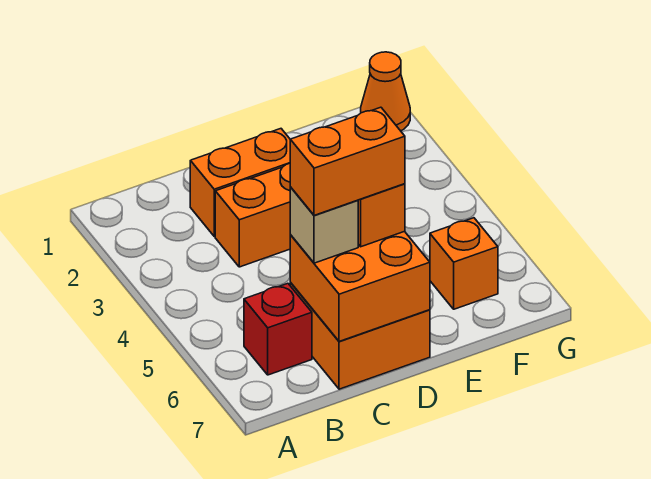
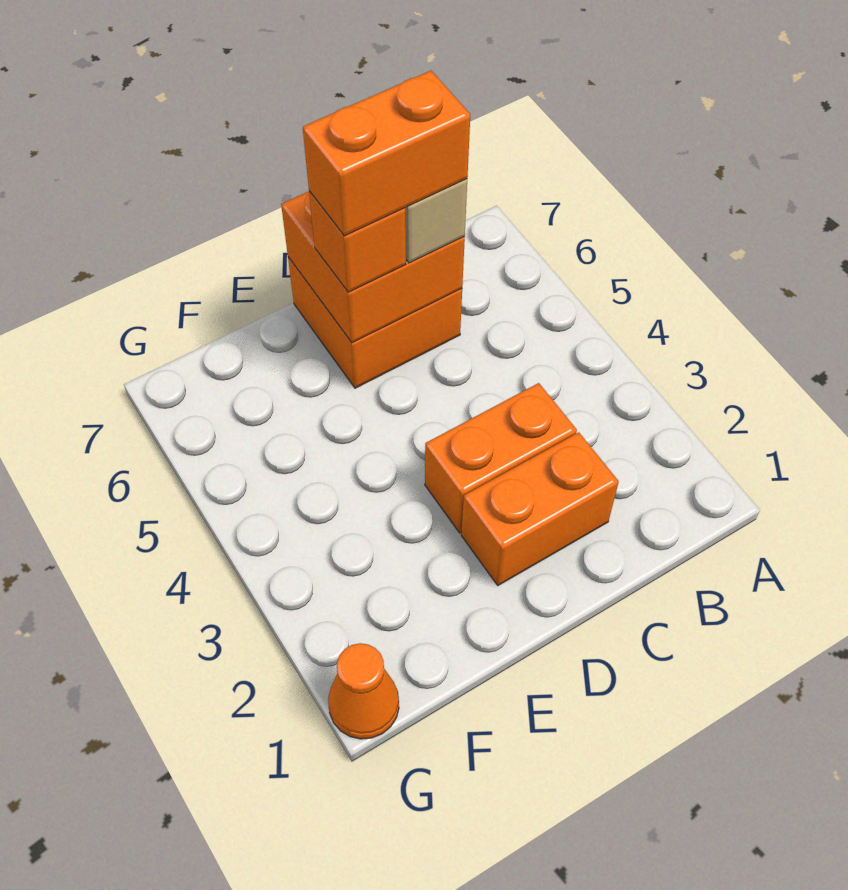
red brick B6 level 1 -> none
orange brick F6 level 1 -> none

